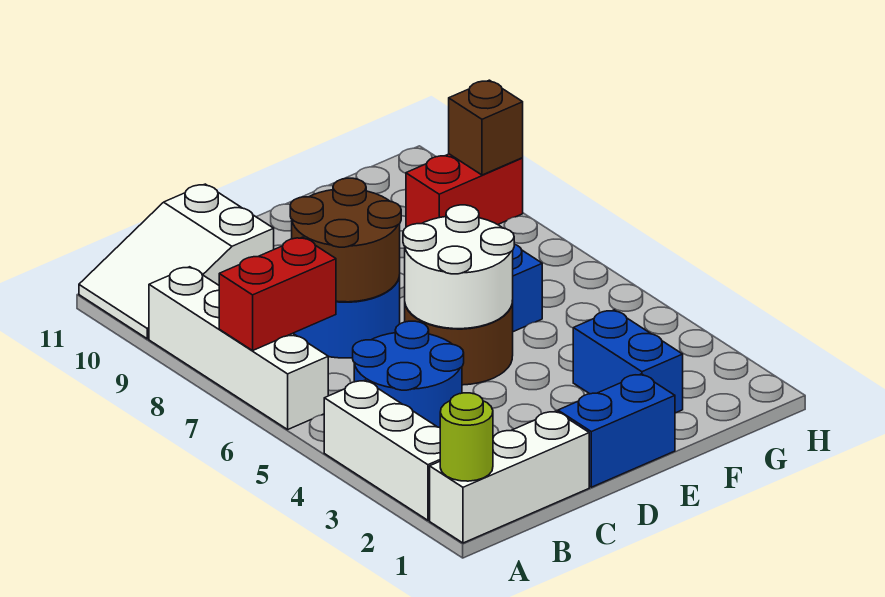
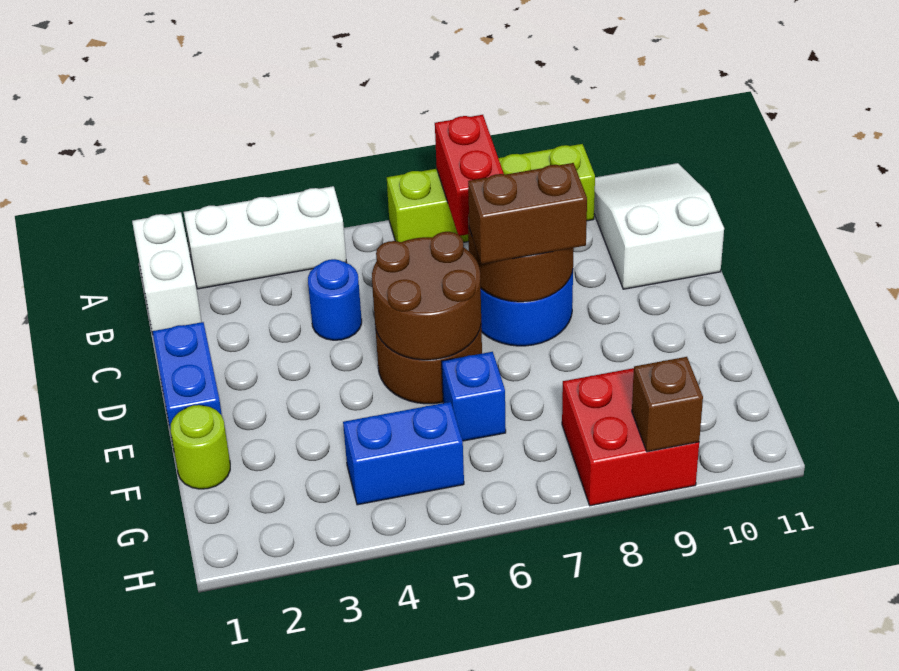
white brick A1:C1 level 1 -> white brick A1:B1 level 1
lime round brick A1 level 2 -> lime round brick F1 level 1
white brick A6:A9 level 1 -> lime brick A6:A9 level 1
blue round brick B4:C5 level 1 -> blue round brick C4 level 1
white round brick D5:E6 level 2 -> brown round brick D5:E6 level 2
none -> brown brick D7:D8 level 3
blue brick F2:F3 level 1 -> blue brick G4:G5 level 1
red brick G9:H9 level 1 -> red brick G8:H9 level 1

